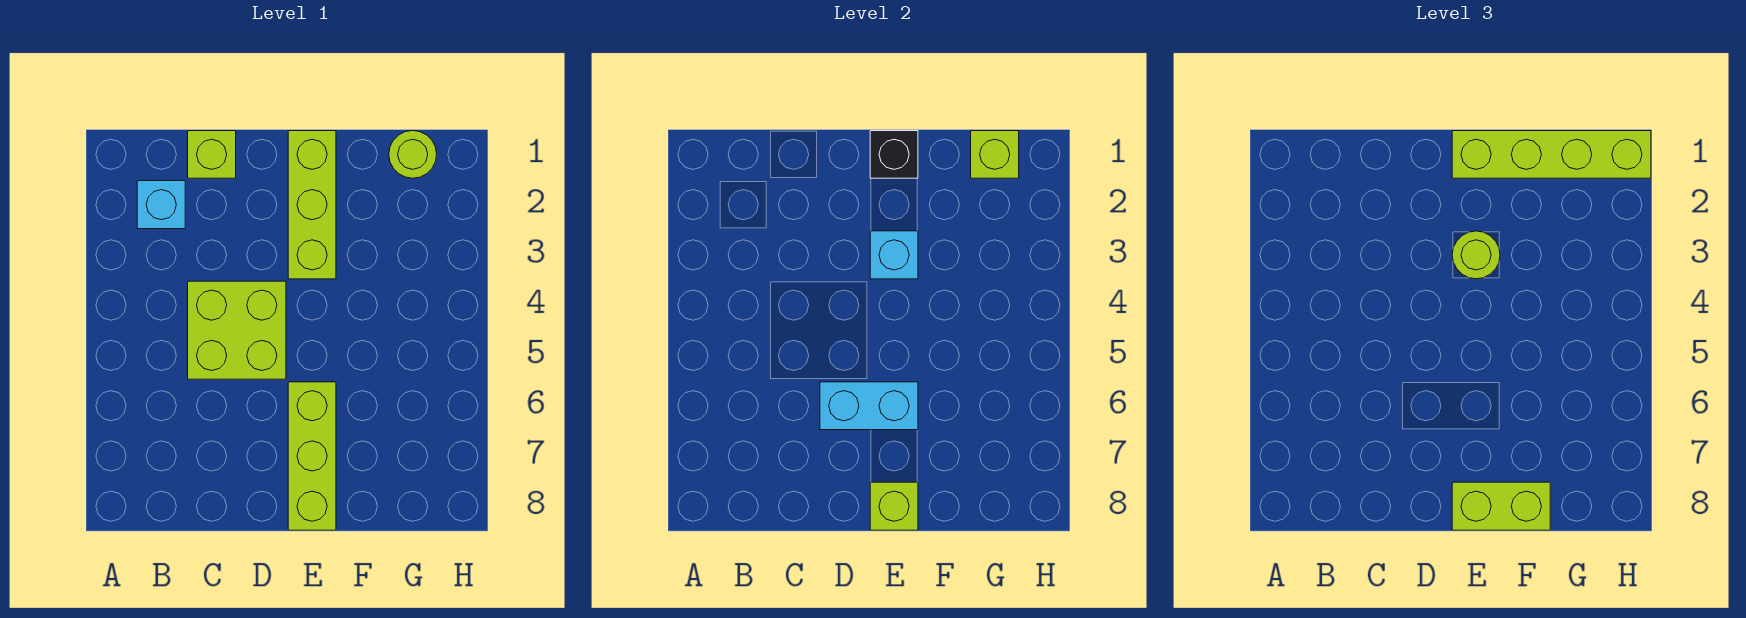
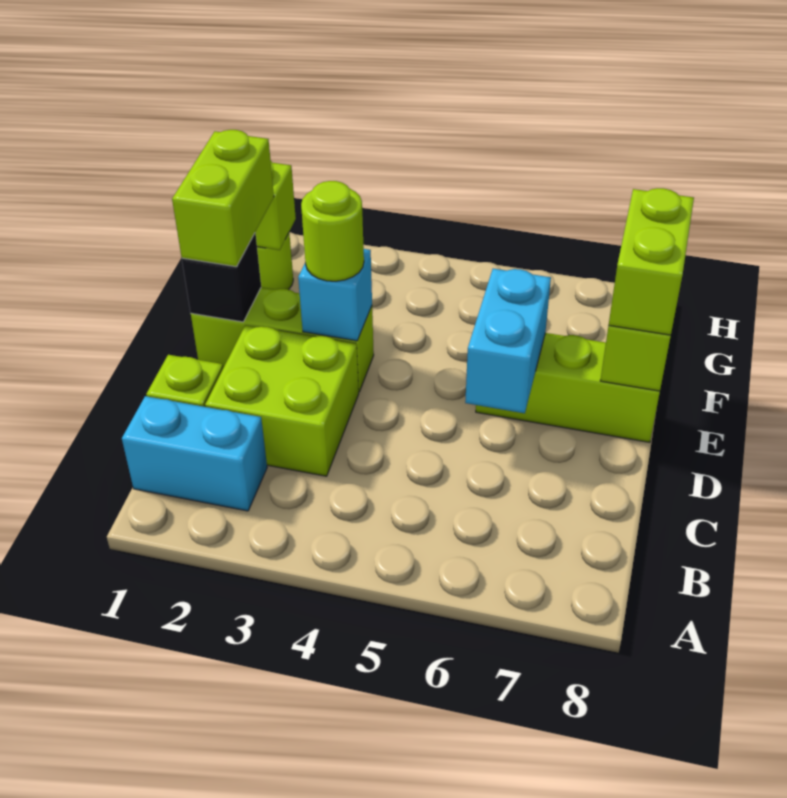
cyan brick B2 level 1 -> cyan brick B1:B2 level 1
lime brick C4:D5 level 1 -> lime brick C2:D3 level 1
lime brick E1:H1 level 3 -> lime brick E1:F1 level 3

